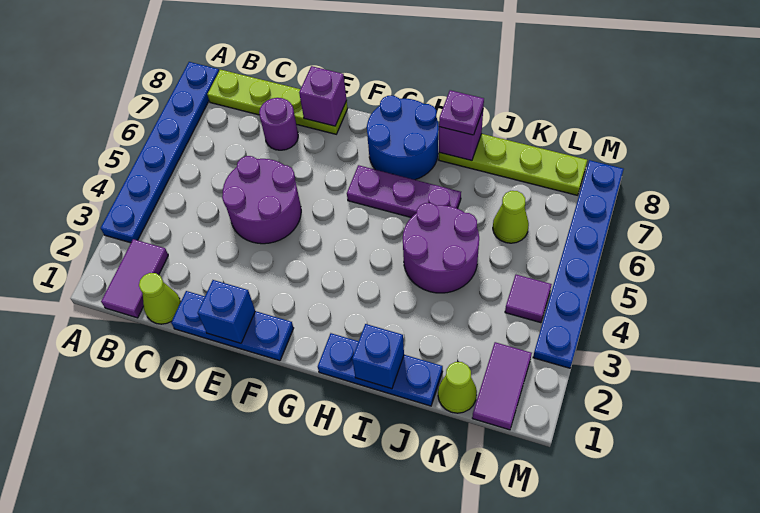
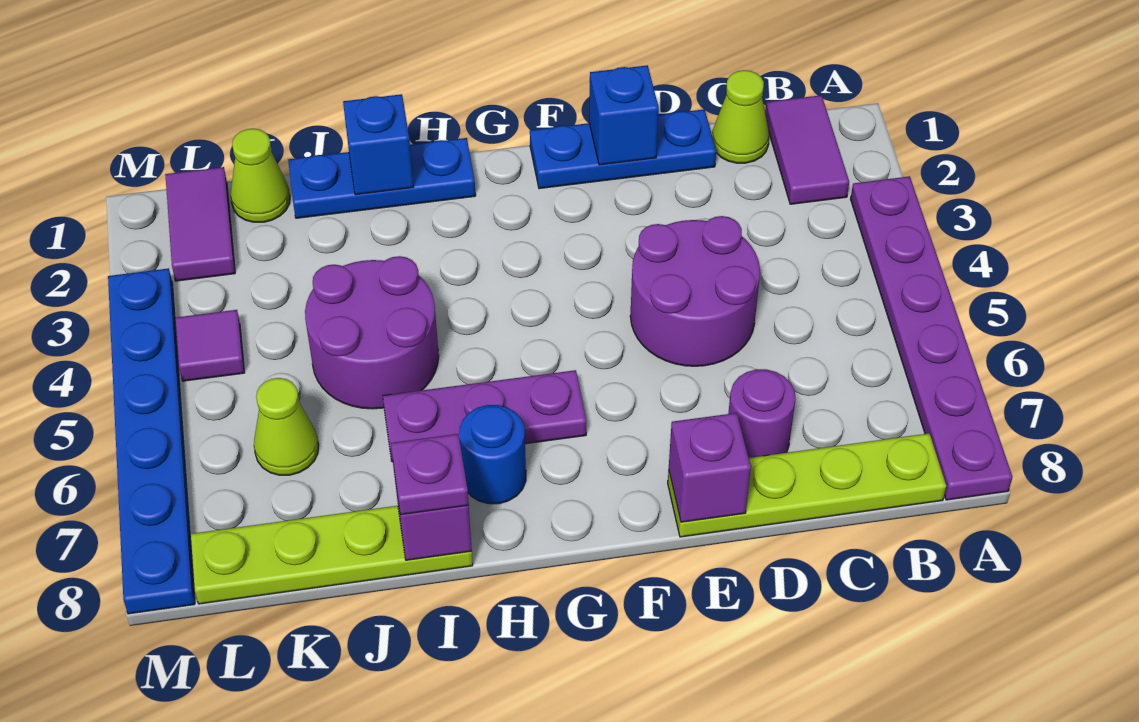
blue plate A3:A8 level 1 -> purple plate A3:A8 level 1
blue round brick G7:H8 level 1 -> blue round brick H7 level 1

